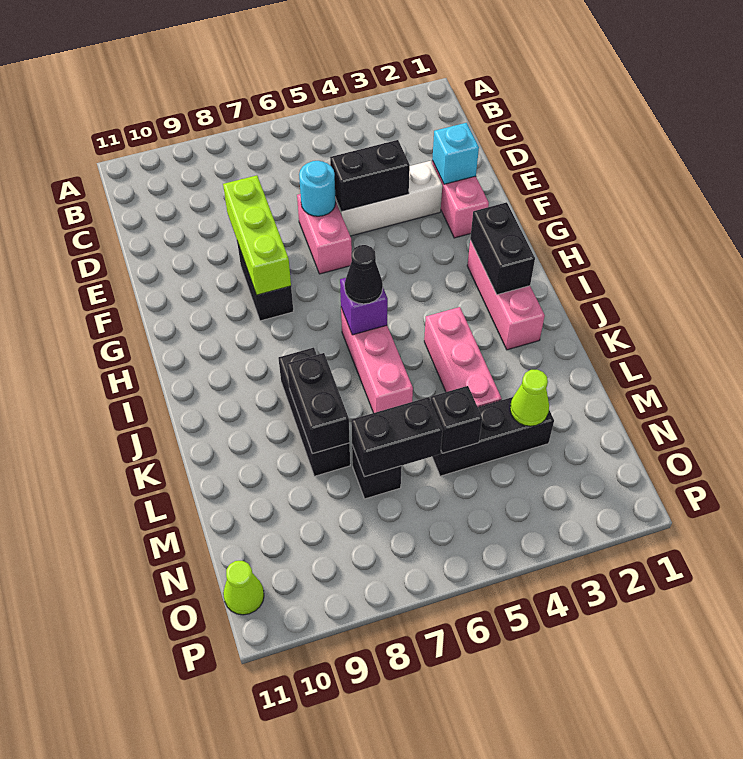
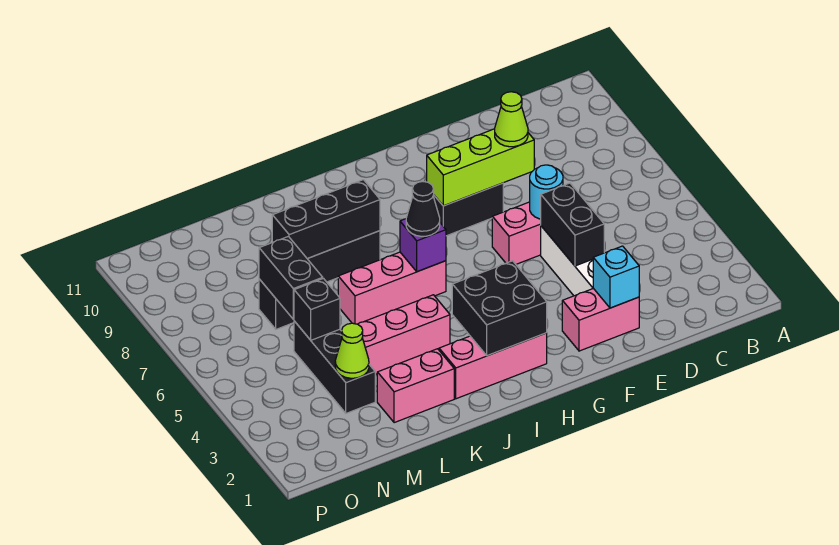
black brick H2:I2 level 2 -> black brick H2:I3 level 2
none -> pink brick K2:L2 level 1
black brick K8:L8 level 2 -> black brick J8:L8 level 2
lime cone O11 level 1 -> lime cone E8 level 3

